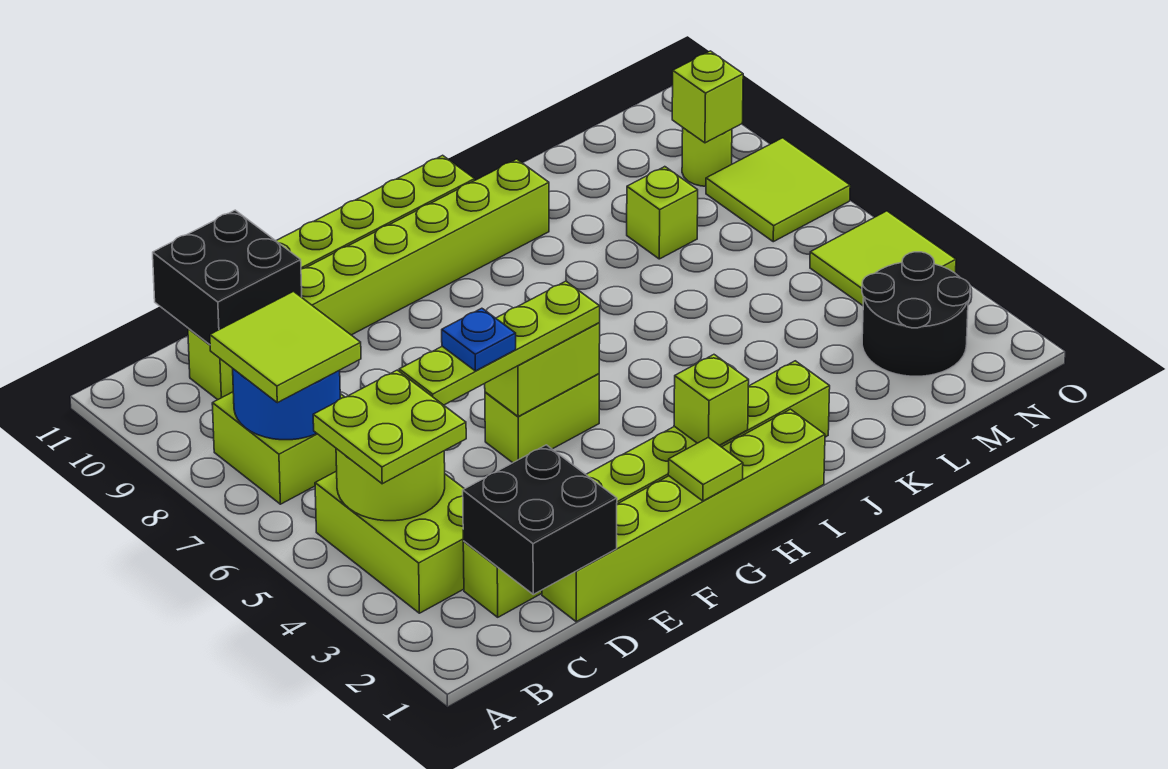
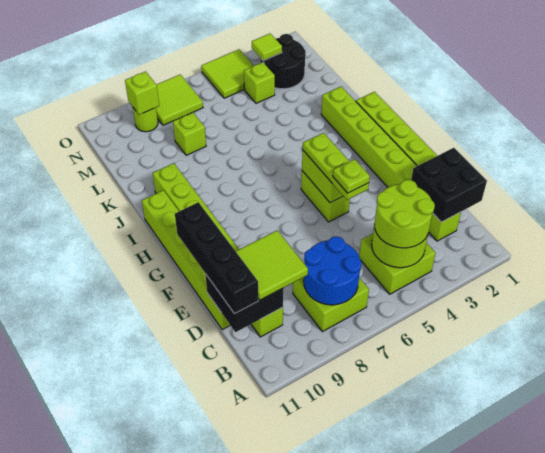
lime brick B3:C5 level 1 -> lime brick B4:C5 level 1
lime plate B4:C5 level 3 -> lime round brick B4:C5 level 3
lime tile B7:C8 level 3 -> lime tile C9:D10 level 3
none -> black brick C11:F11 level 3
lime plate D5:G5 level 3 -> lime plate E5:G5 level 3
blue plate E5 level 4 -> lime plate E5 level 4
lime tile G1 level 2 -> lime tile N3 level 2
lime brick H2 level 2 -> lime brick M4 level 1

